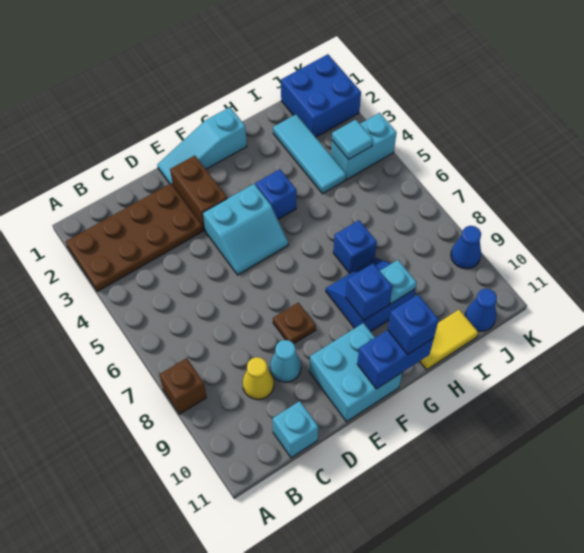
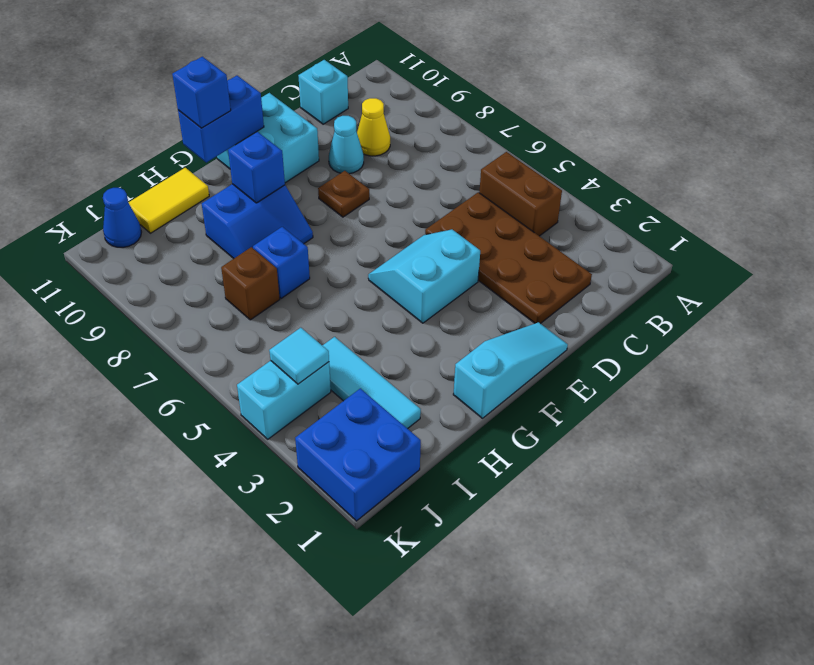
brown plate A2:D3 level 1 -> brown plate C2:D5 level 1
brown brick A8 level 1 -> brown brick I7 level 1
brown brick E2:E3 level 1 -> brown brick B4:B5 level 1
blue brick G4 level 1 -> none
cyan plate H9 level 2 -> none
blue cone K9 level 1 -> none

